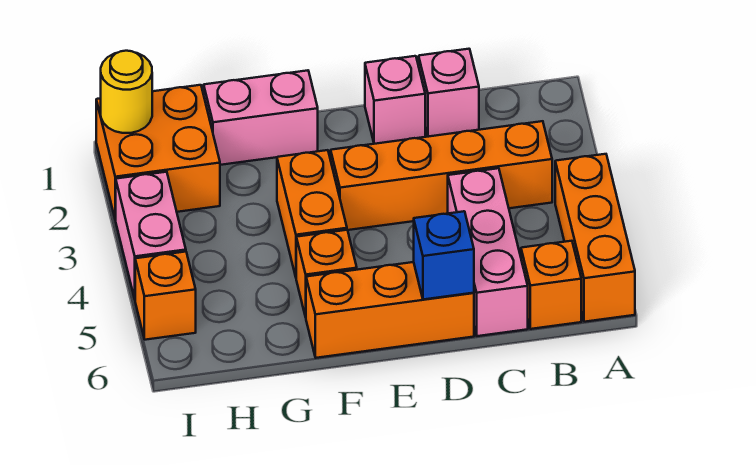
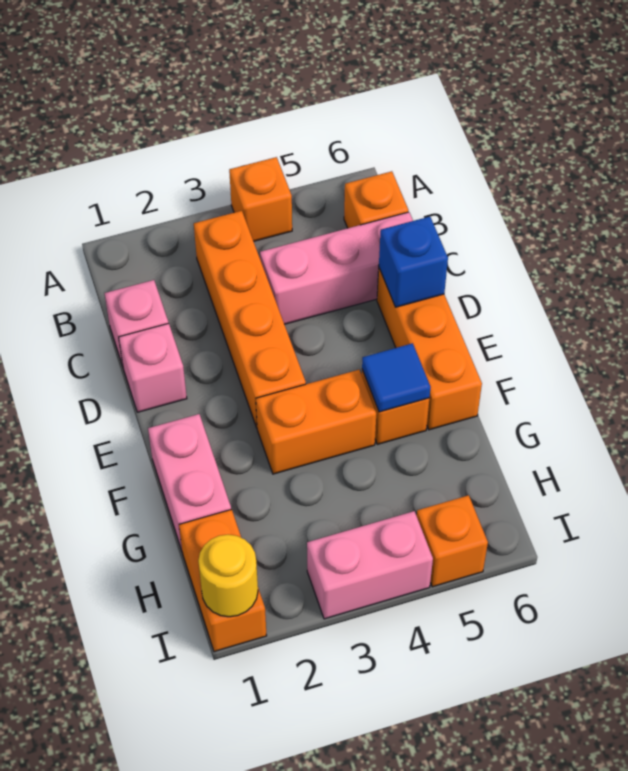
orange brick A4:A6 level 1 -> orange brick A4 level 1
none -> blue tile F5 level 2
orange brick H1:I2 level 1 -> orange brick H1:I1 level 1

